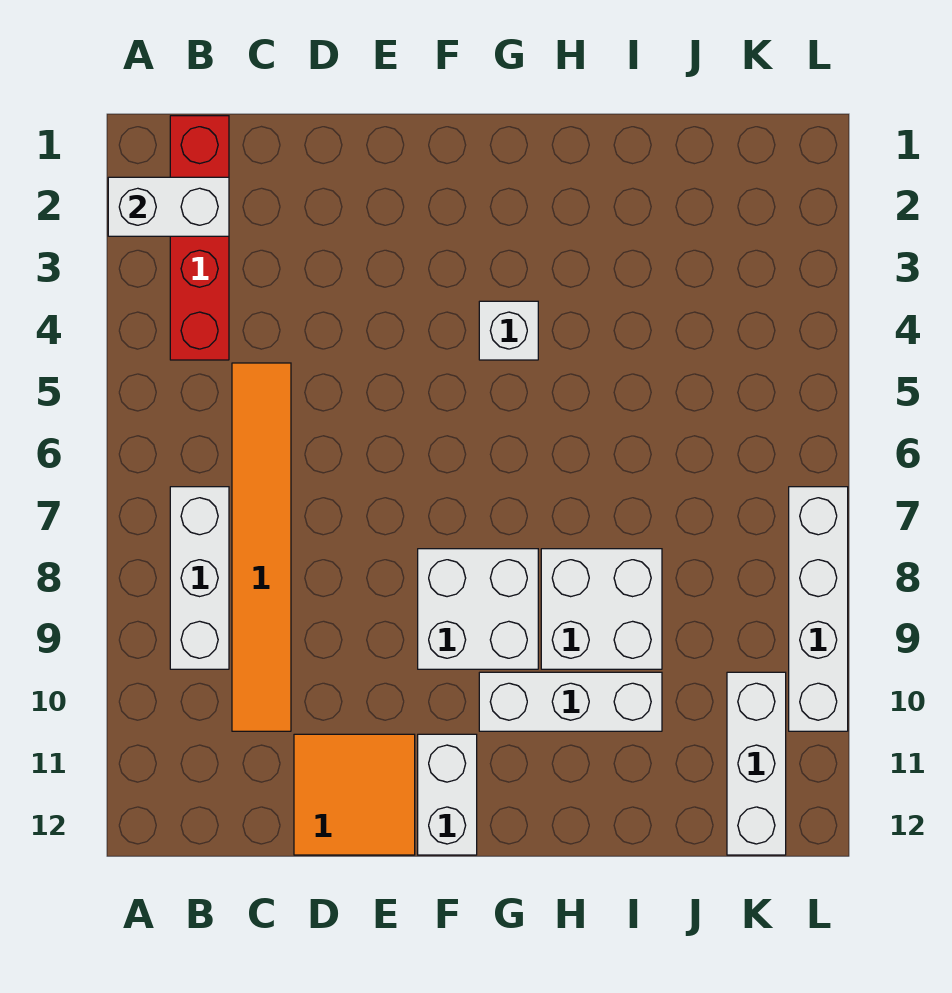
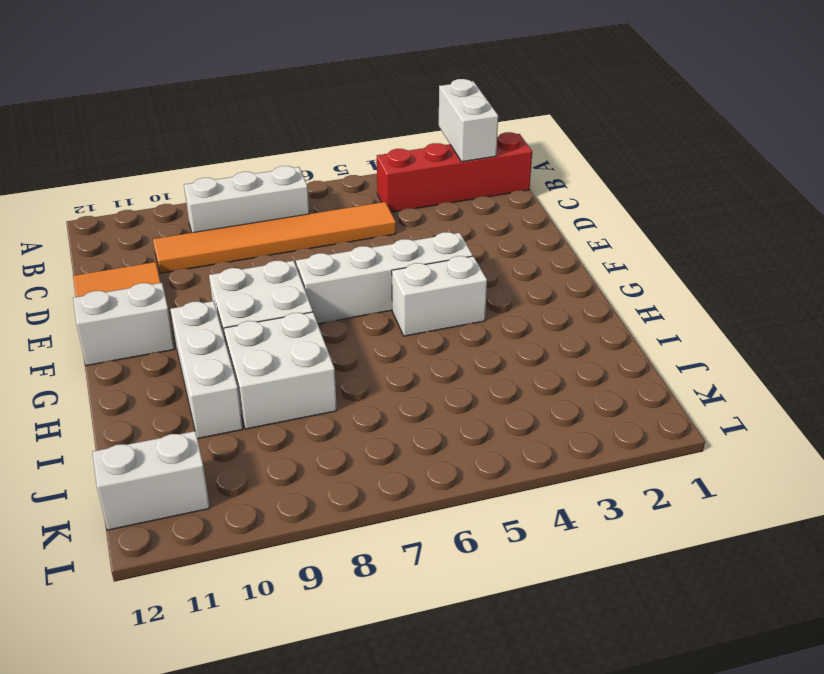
white brick G4 level 1 -> white brick G4:G5 level 1
white brick K10:K12 level 1 -> white brick K11:K12 level 1
white brick L7:L10 level 1 -> white brick F4:F7 level 1

